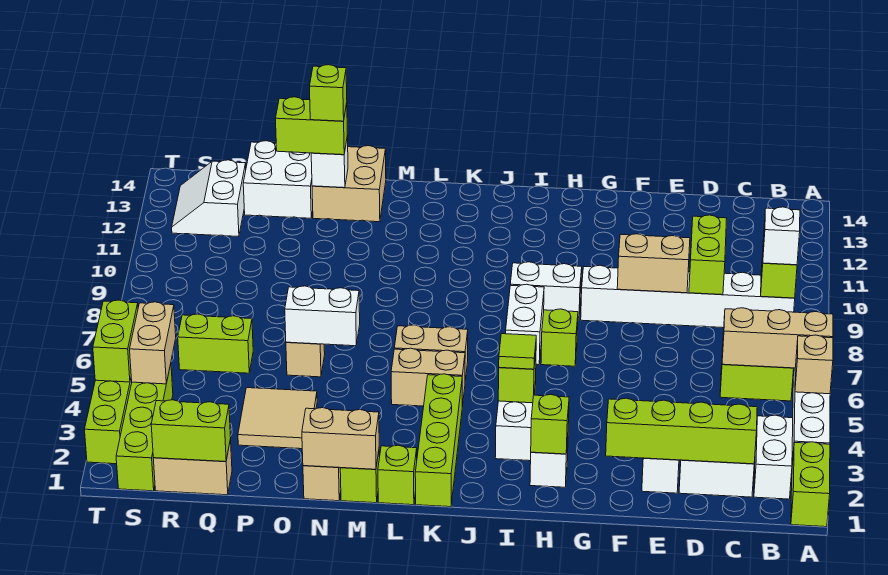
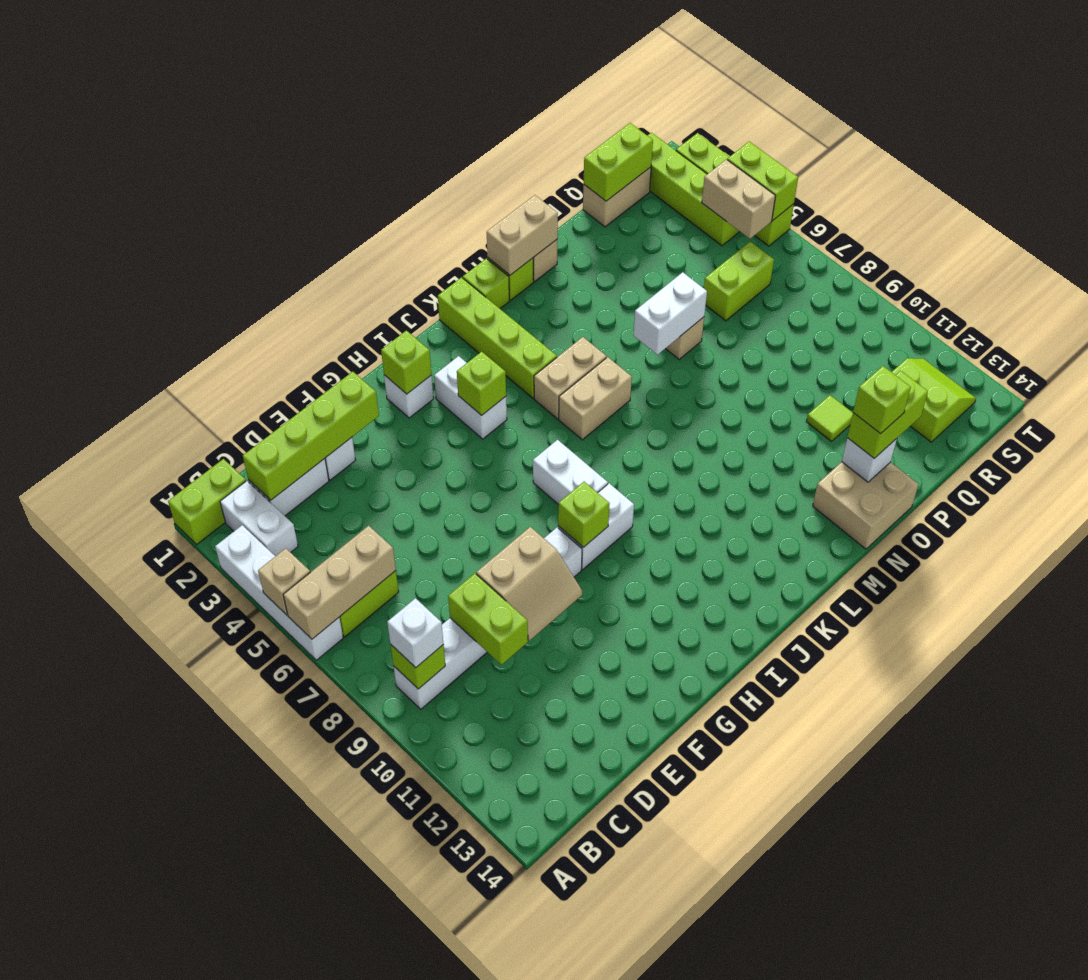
lime brick A1:A2 level 1 -> lime brick A1:B1 level 1
lime brick H7 level 1 -> lime brick H9 level 2
lime tile I4 level 3 -> lime tile P11 level 1
tan tile O3:P4 level 1 -> none
white brick P13:Q14 level 1 -> none
white slope R12:S13 level 1 top R -> lime slope R12:S13 level 1 top R

